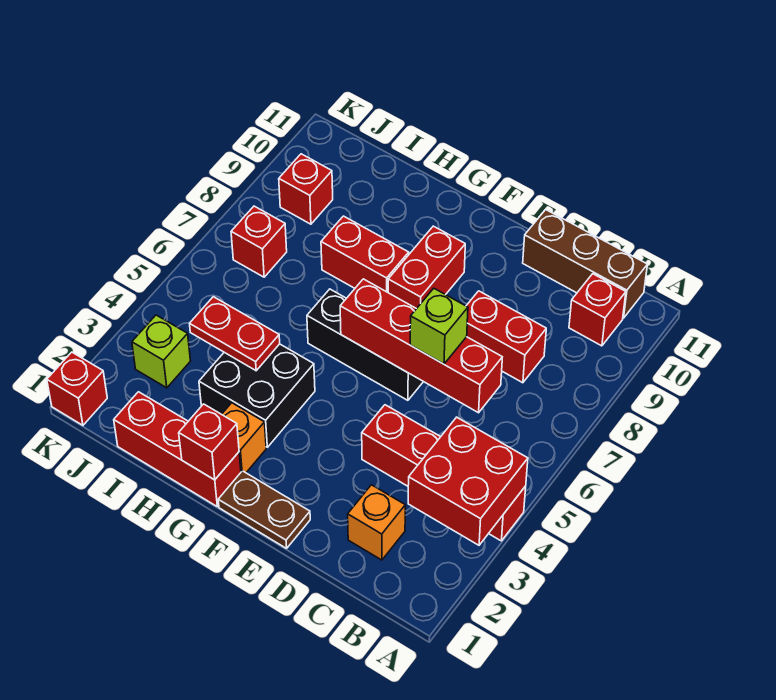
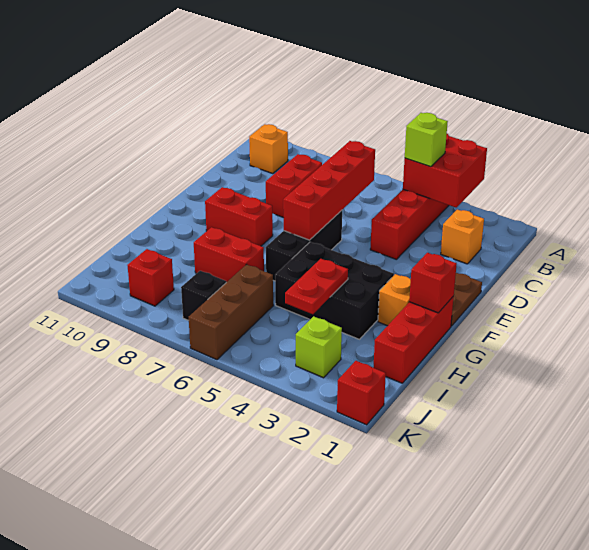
red brick B10 level 1 -> orange brick B10 level 1
brown brick B11:D11 level 1 -> brown brick I6:K6 level 1
lime brick D6 level 3 -> lime brick B4 level 3
black brick G3:H4 level 1 -> black brick G3:H5 level 1
red brick G8:H8 level 1 -> red brick H7:H8 level 1
red brick J7 level 1 -> black brick J7 level 1

